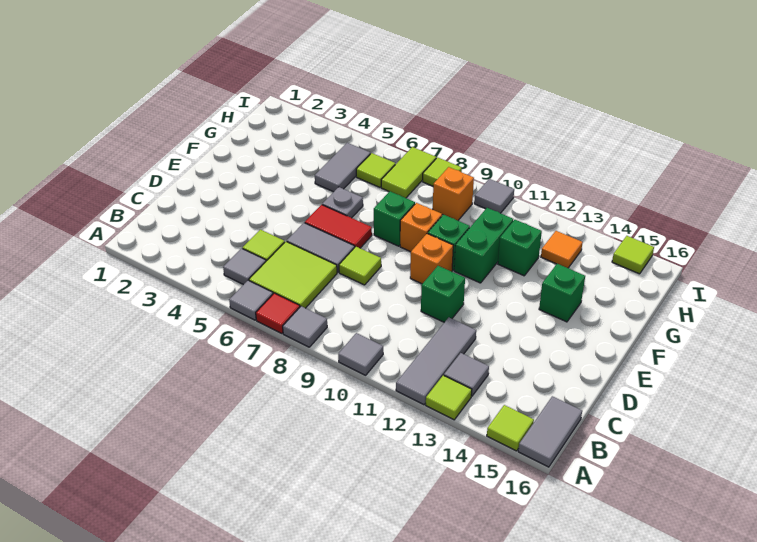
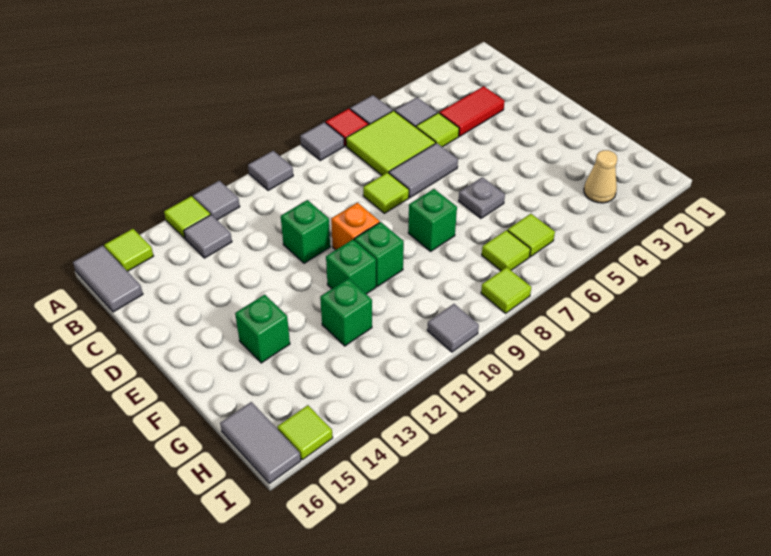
grey tile A12:C12 level 1 -> grey tile A12 level 1
red tile E6:E7 level 1 -> red tile C3:C4 level 1
orange brick F9 level 1 -> none
green brick F11:G11 level 1 -> green brick F11 level 1
grey tile G5:H5 level 1 -> grey tile H16:I16 level 1
none -> tan cone H3 level 1
lime tile H7:I7 level 1 -> lime tile H7 level 1
orange brick H9 level 1 -> none
orange tile H13 level 1 -> none

